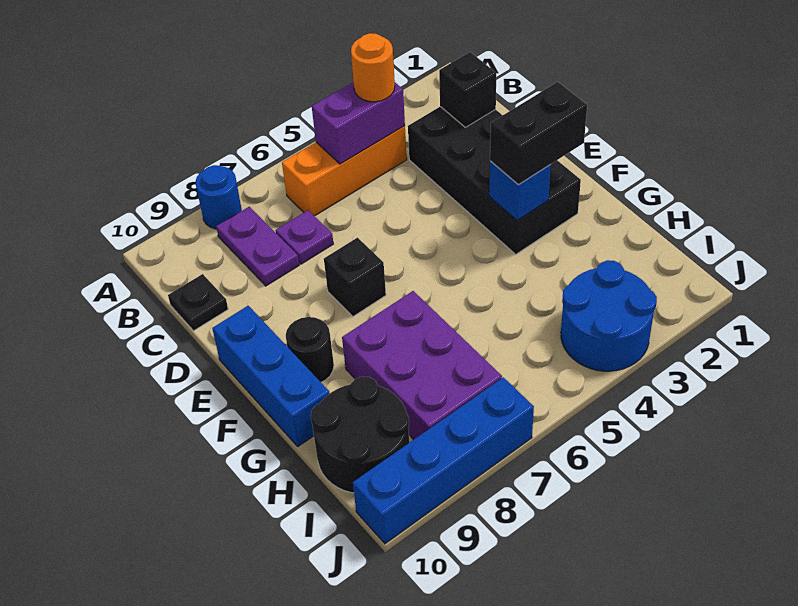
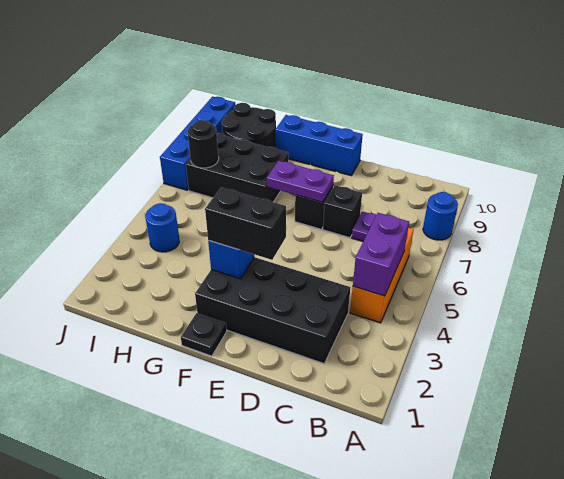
orange round brick B4 level 3 -> none
purple plate B8:C8 level 1 -> purple plate E7:F7 level 2
black brick C2 level 2 -> black brick D7 level 1
black plate C10 level 1 -> black plate F1 level 1
black brick F2:F3 level 3 -> black brick E3:F3 level 3
black round brick F9 level 1 -> black round brick I7 level 2
purple brick G7:I8 level 1 -> black brick G7:I8 level 1
blue round brick I3:J4 level 1 -> blue round brick I4 level 1

